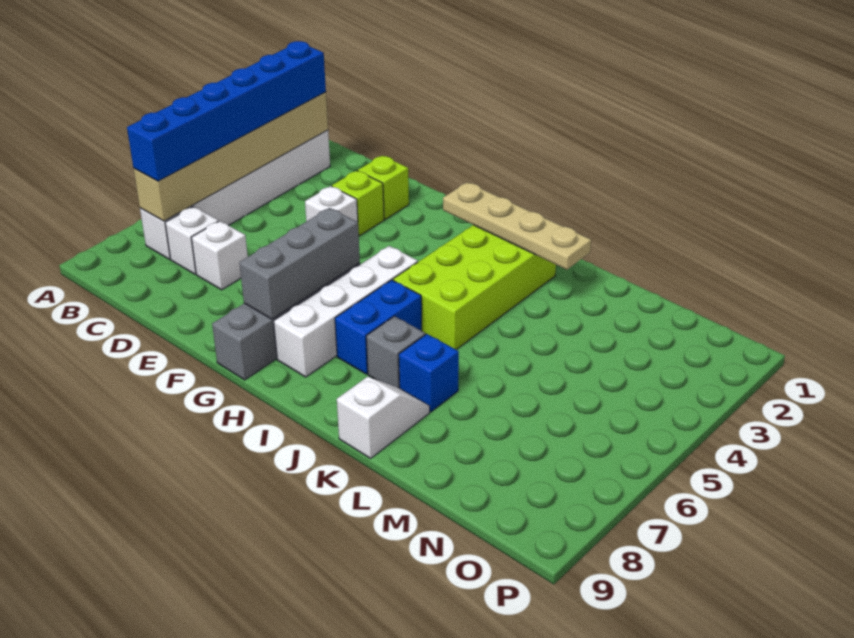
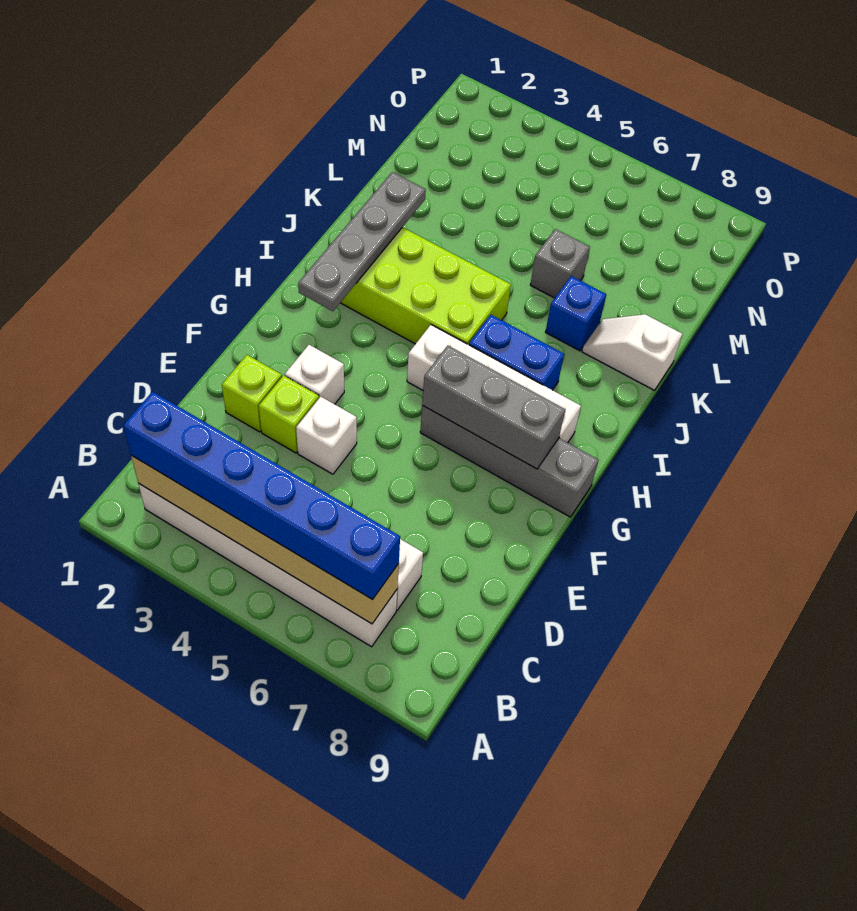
white brick D7 level 1 -> white brick F3 level 1
tan plate H2:K2 level 2 -> grey plate H2:K2 level 2
grey brick J7 level 1 -> grey brick L6 level 1

